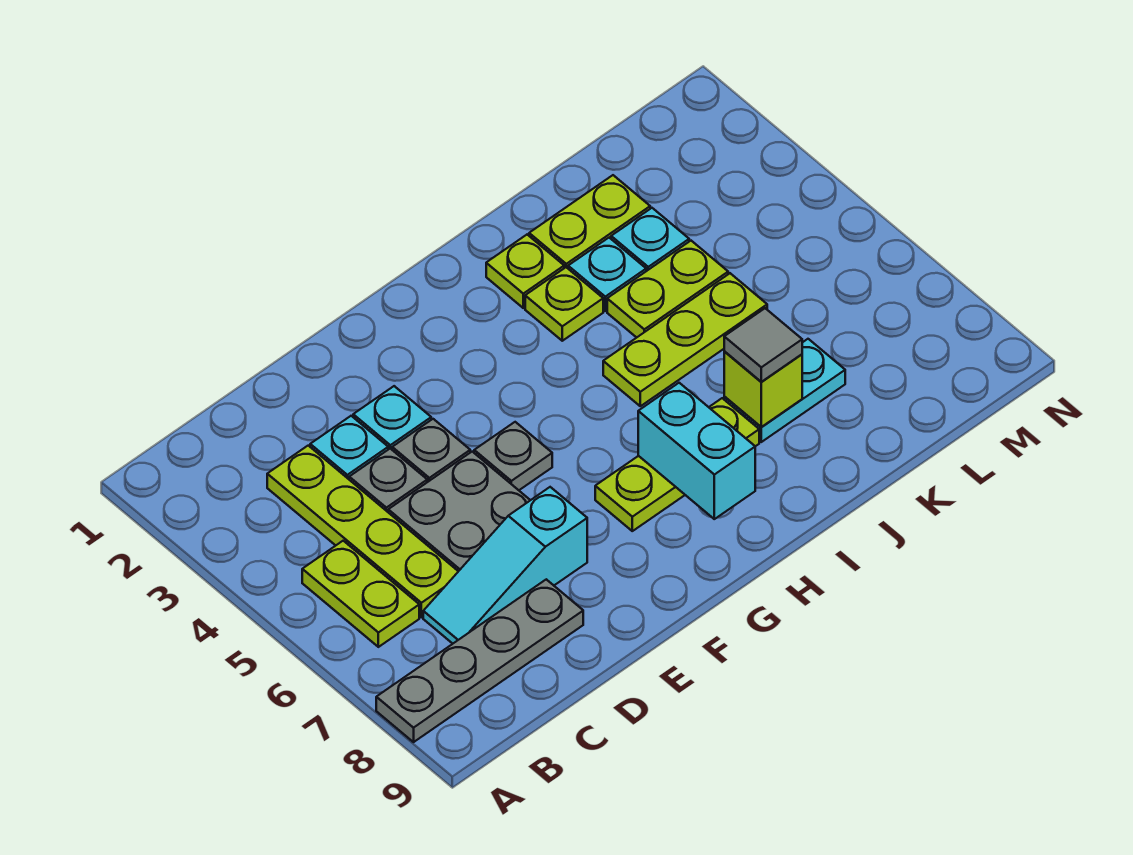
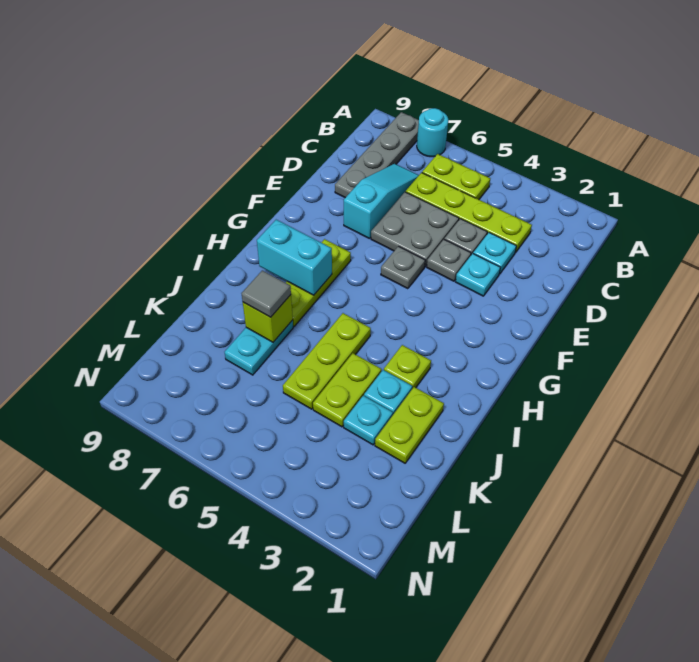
none -> cyan round brick A7 level 1
lime plate I2 level 1 -> none

